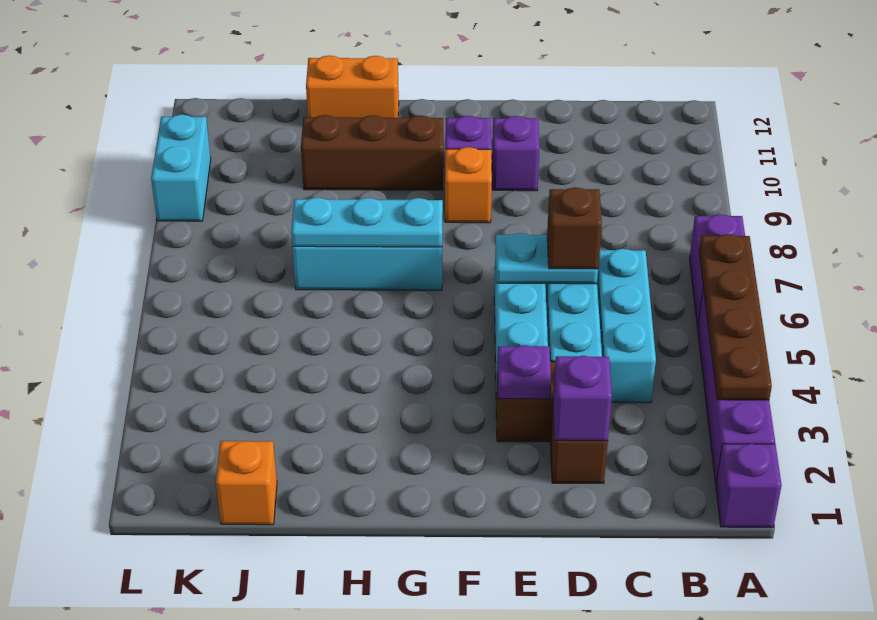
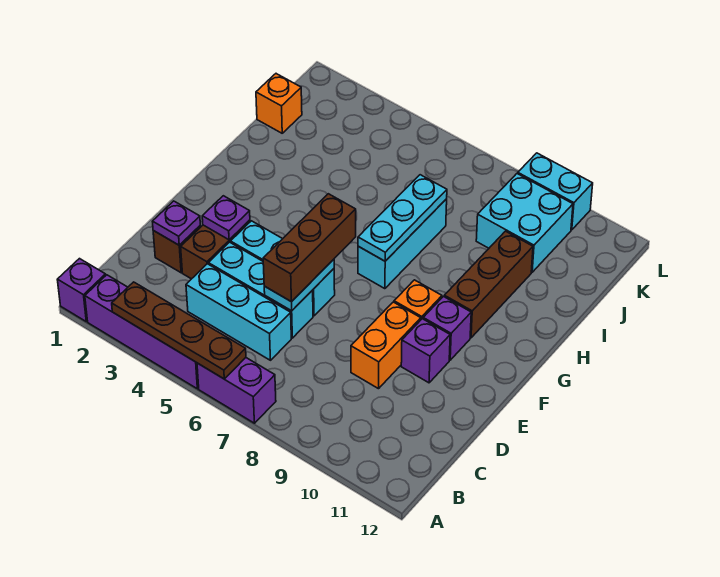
purple brick D2 level 2 -> purple plate D2 level 2
brown brick D6 level 3 -> brown brick D6:F6 level 3
orange brick H12:I12 level 1 -> orange brick D9:E9 level 1
none -> cyan brick J9:K10 level 1

